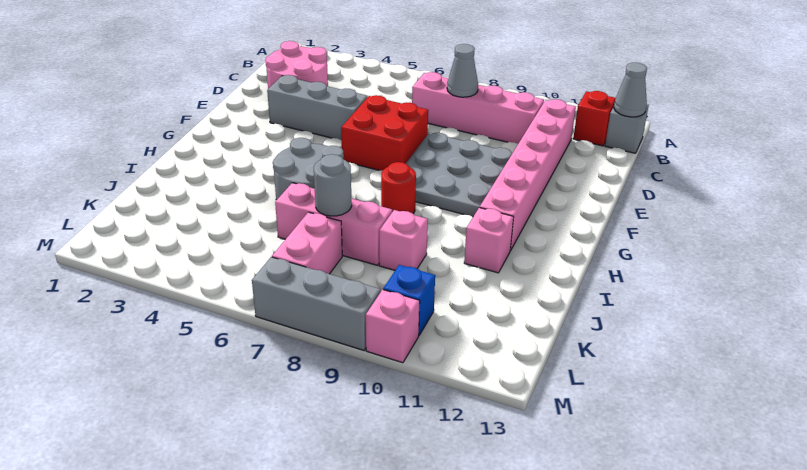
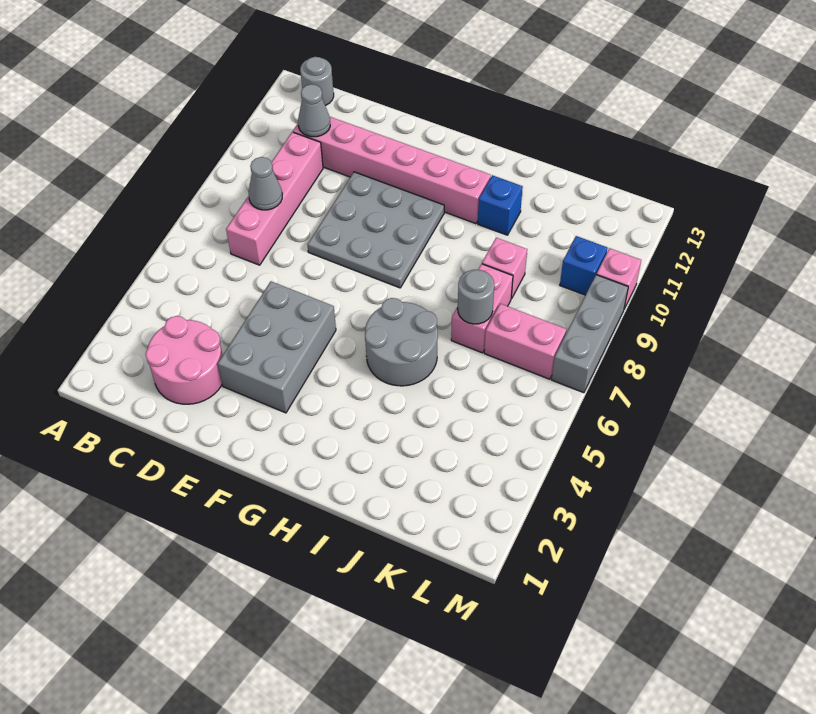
red brick B12 level 1 -> none
grey brick B13 level 1 -> grey round brick B13 level 1
grey cone B13 level 2 -> grey cone C11 level 2
grey brick E3:E5 level 1 -> grey brick E3:F5 level 1
red brick E6:F7 level 1 -> none
red round brick H8 level 1 -> none
pink brick I11 level 1 -> blue brick I11 level 1
pink brick J6:J8 level 1 -> pink brick J7:J8 level 1

